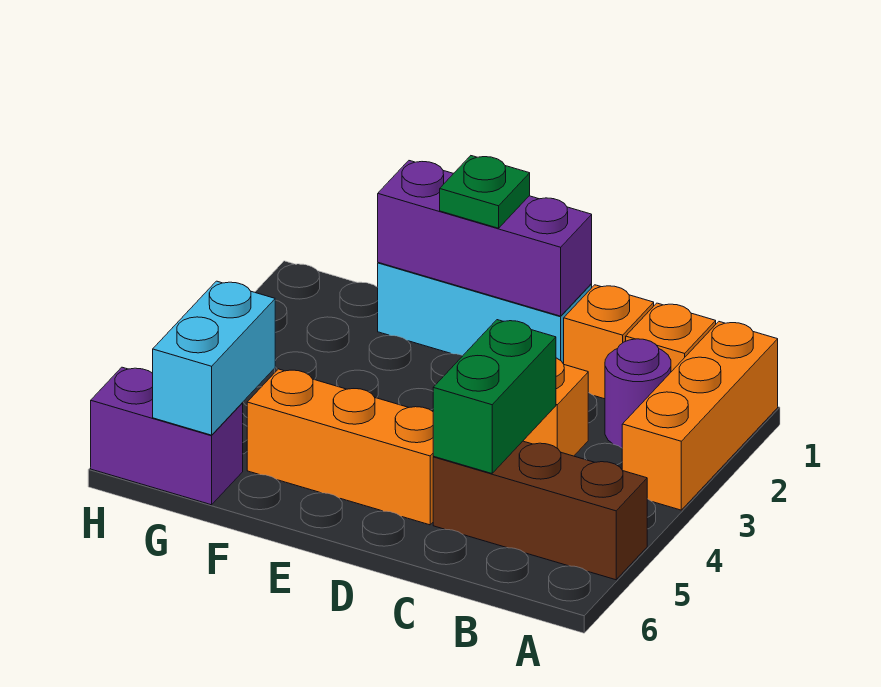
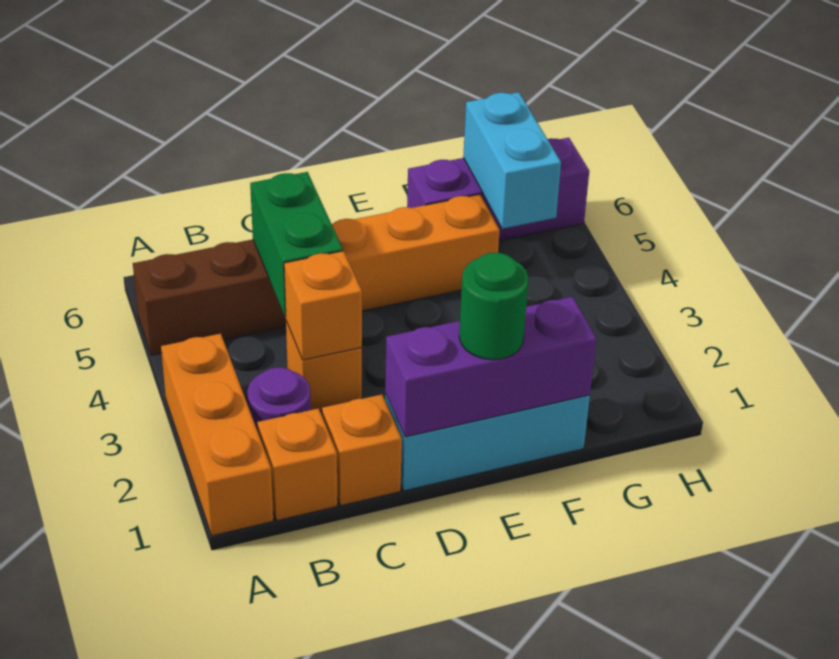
none -> orange brick C3 level 2
green plate E1 level 3 -> green round brick E1 level 3
purple brick G6:H6 level 1 -> purple brick F6:H6 level 1

